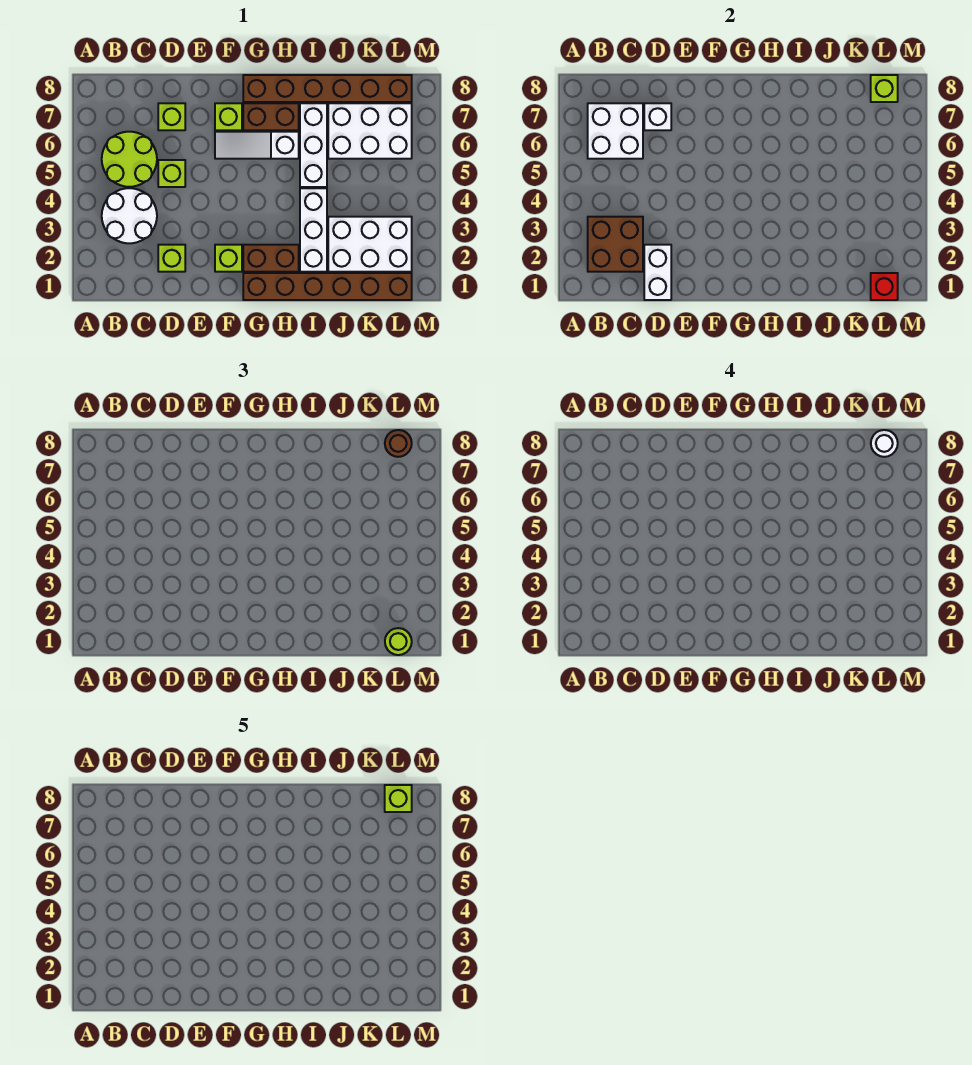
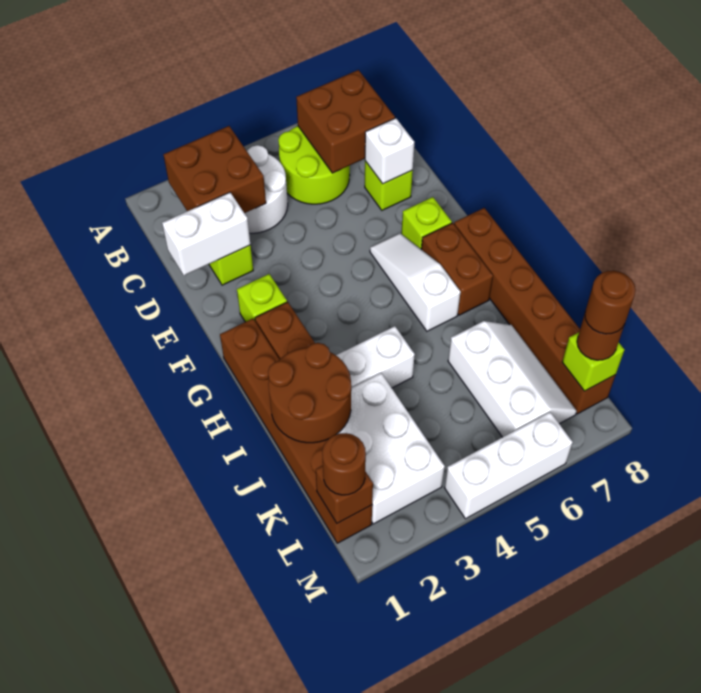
white brick B6:C7 level 2 -> brown brick B6:C7 level 2
lime brick D5 level 1 -> none
none -> brown round brick I1:J2 level 2
white brick I5:I7 level 1 -> white brick M4:M6 level 1
white brick J6:L7 level 1 -> white slope J6:L7 level 1 top 6
red brick L1 level 2 -> brown brick L1 level 2
lime round brick L1 level 3 -> brown round brick L1 level 3
white round brick L8 level 4 -> brown round brick L8 level 4
lime brick L8 level 5 -> none

